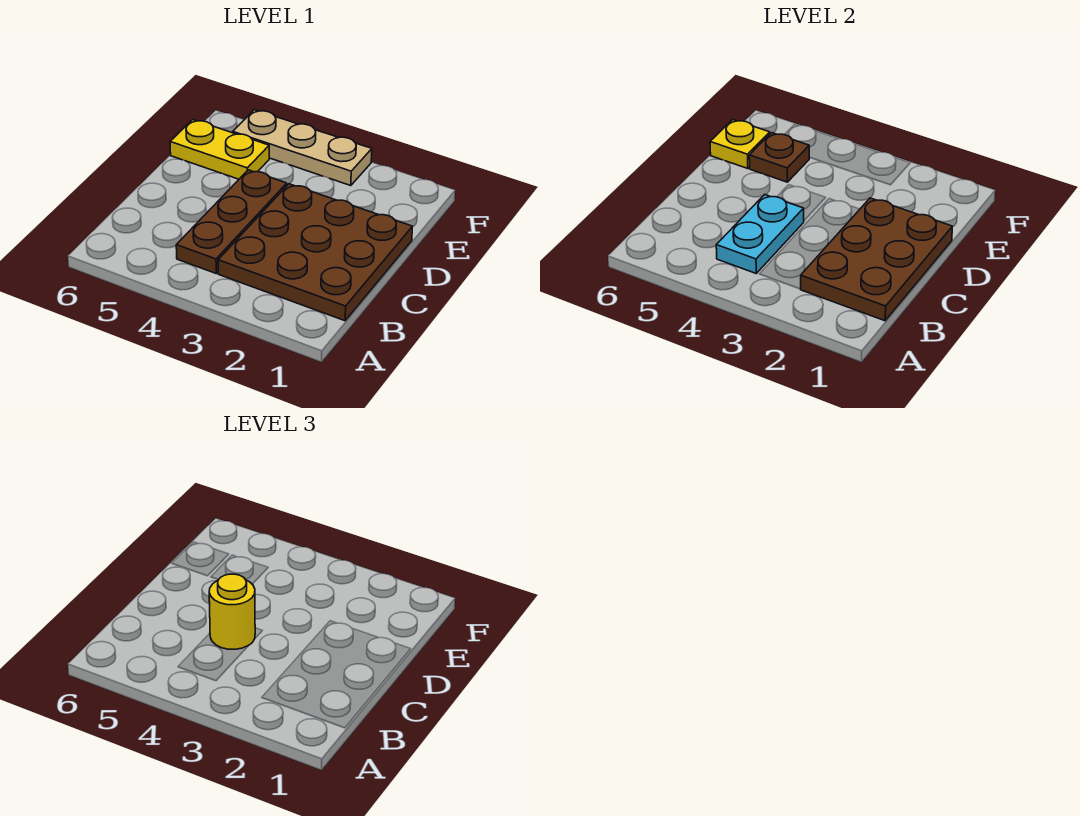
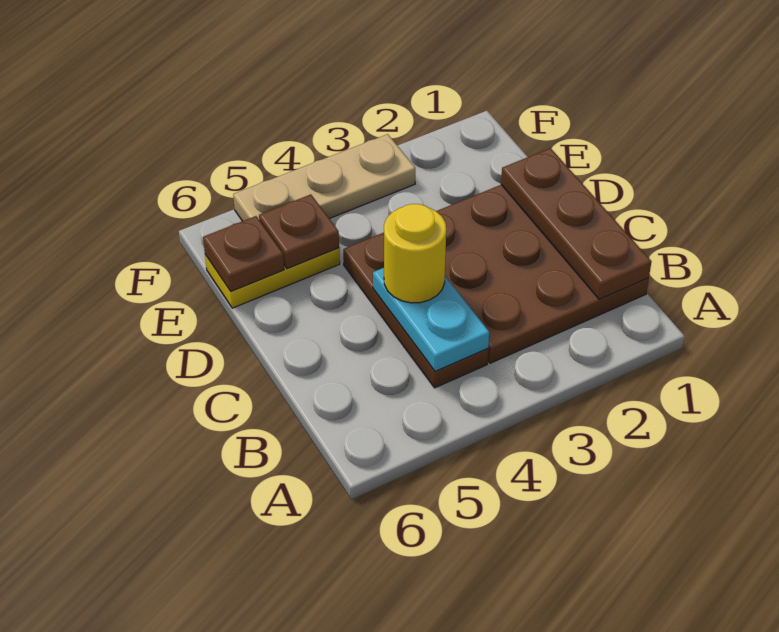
brown plate B1:D2 level 2 -> brown plate B1:D1 level 2
yellow plate E6 level 2 -> brown plate E6 level 2

